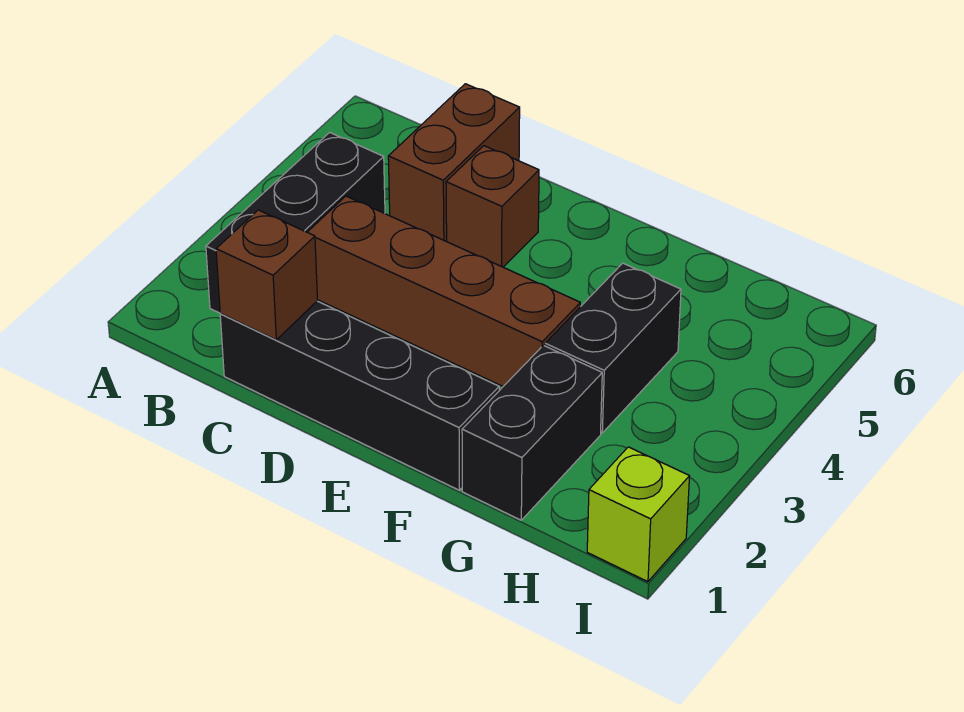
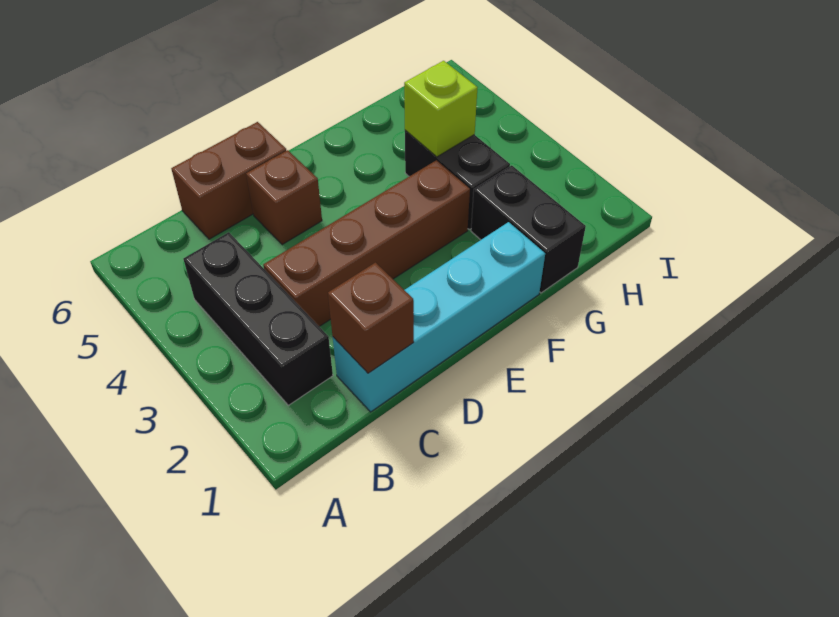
black brick C1:F1 level 1 -> cyan brick C1:F1 level 1
brown brick C5:C6 level 1 -> brown brick C6:D6 level 1
lime brick I1 level 1 -> lime brick G4 level 2

